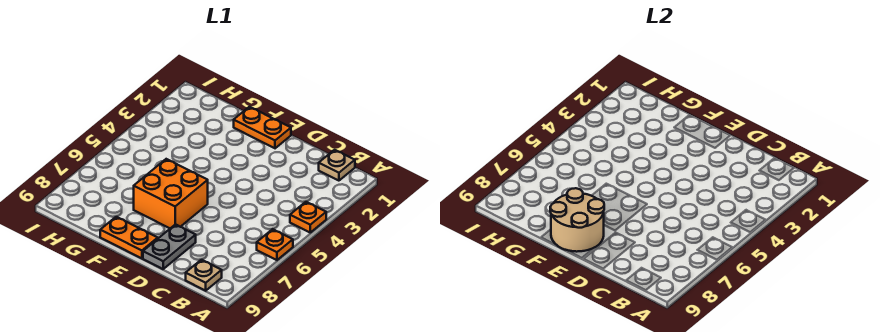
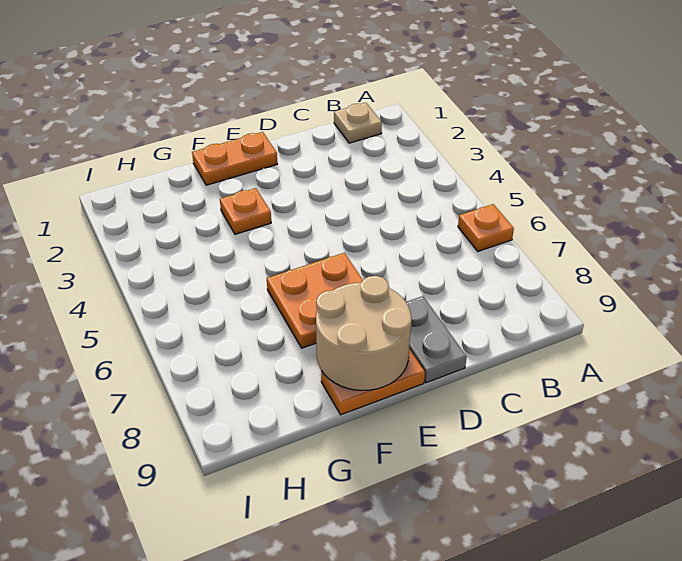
orange plate A4 level 1 -> orange plate F3 level 1
tan plate B9 level 1 -> none
orange brick E6:F7 level 1 -> orange plate E6:F7 level 1

